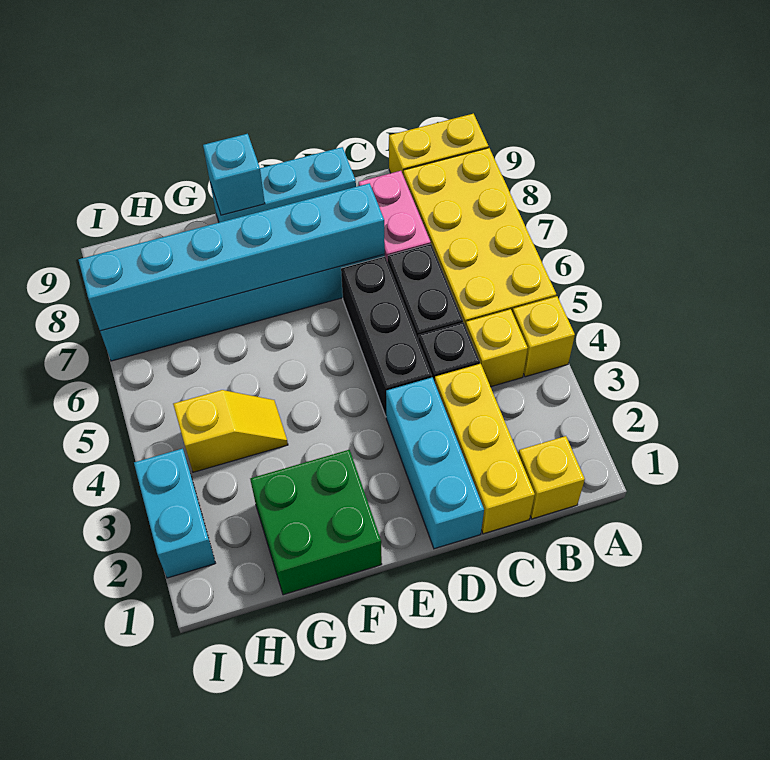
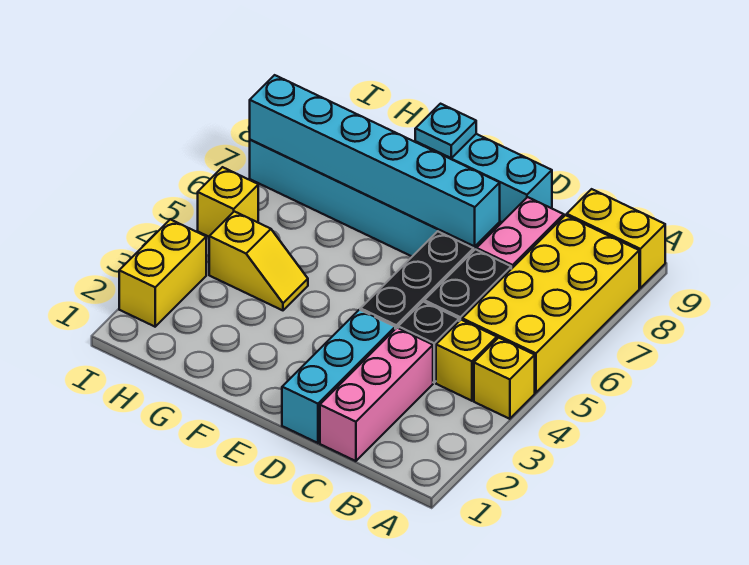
yellow brick B1 level 1 -> yellow brick I5 level 1
yellow brick C1:C3 level 1 -> pink brick C1:C3 level 1
green brick F1:G2 level 1 -> none
cyan brick F9 level 2 -> cyan plate F9 level 2
cyan brick I2:I3 level 1 -> yellow brick I2:I3 level 1

